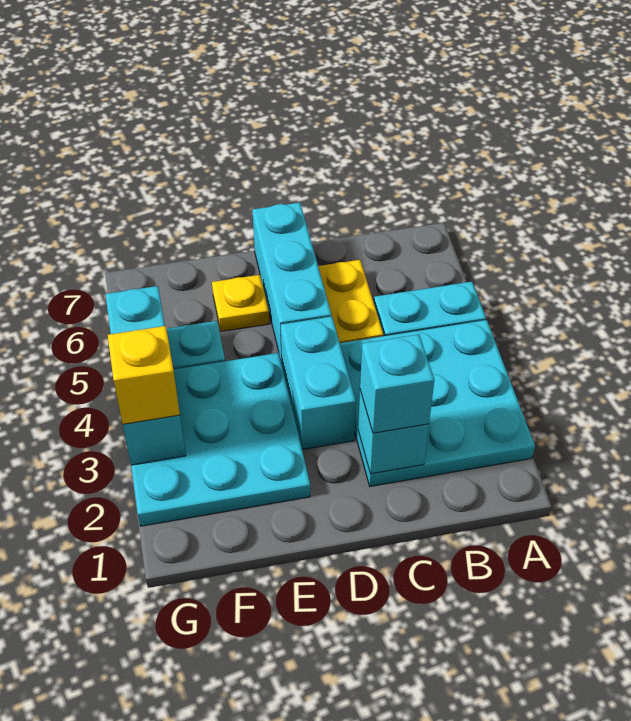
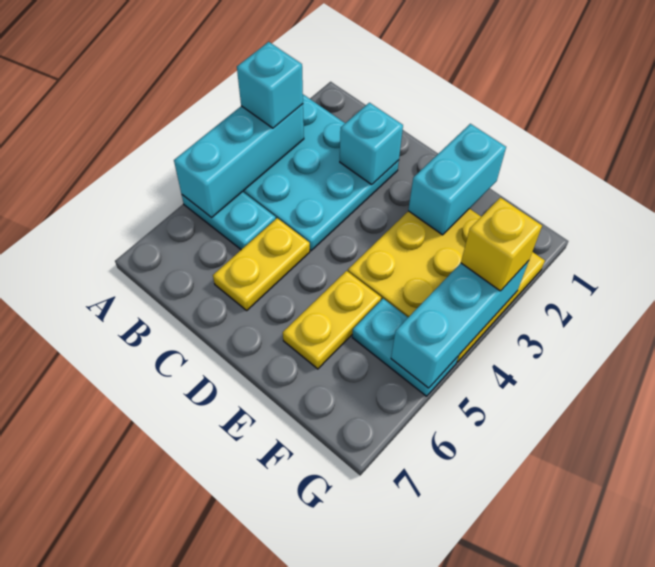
cyan brick C2 level 3 -> cyan brick A3 level 3
cyan brick D3:D4 level 1 -> cyan brick E1:E2 level 2
cyan brick D5:D7 level 1 -> cyan brick A3:A5 level 2
cyan plate E2:G4 level 1 -> yellow plate E2:G4 level 1
yellow plate E6 level 1 -> yellow plate E5:E6 level 1

